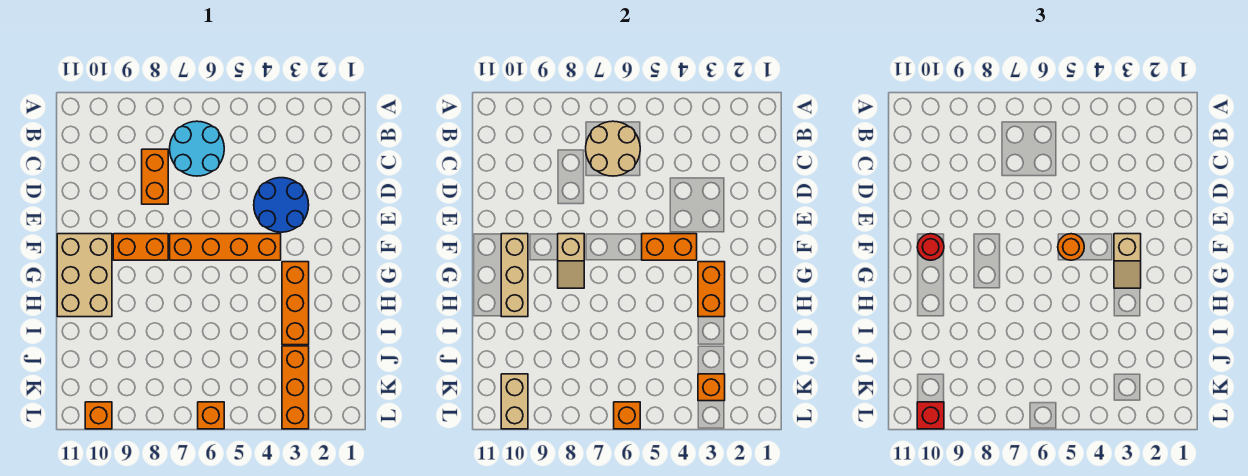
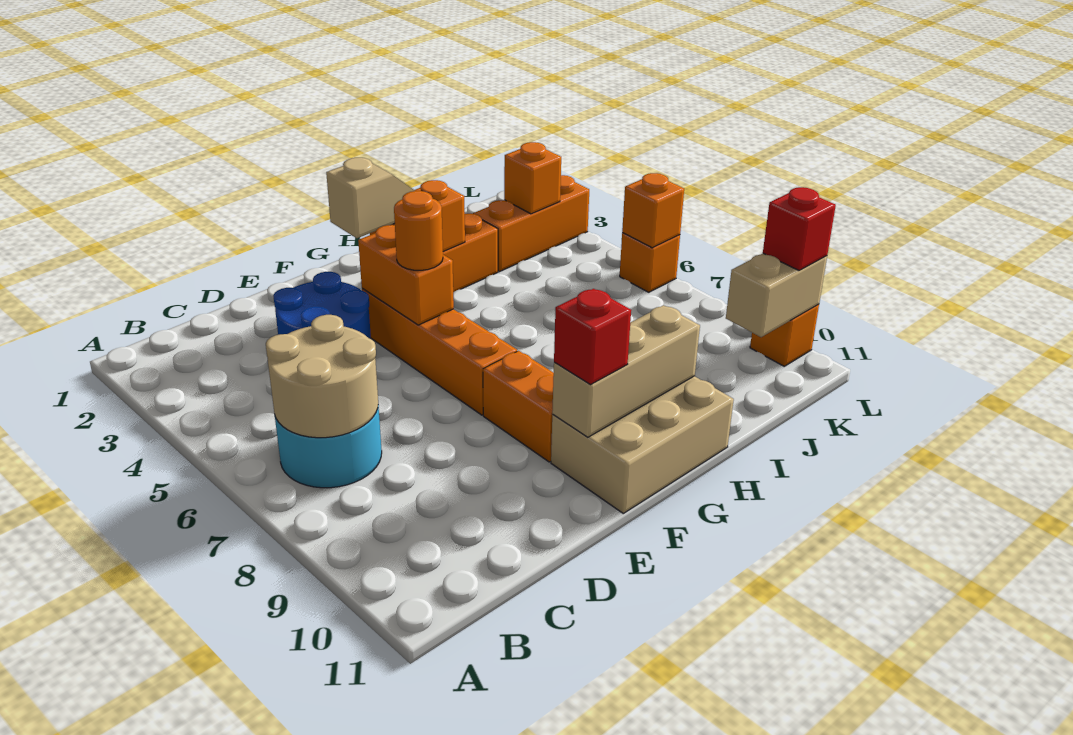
orange brick C8:D8 level 1 -> none
tan slope F8:G8 level 2 top F -> none
red round brick F10 level 3 -> red brick F10 level 3

